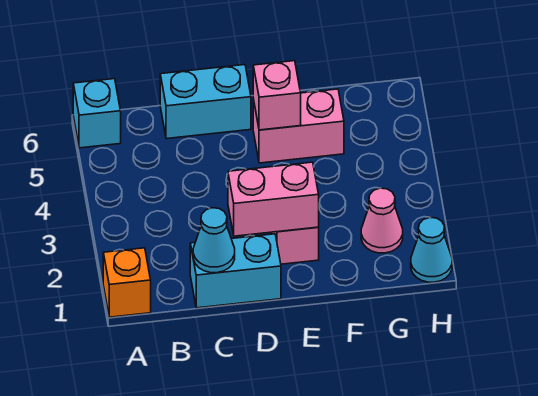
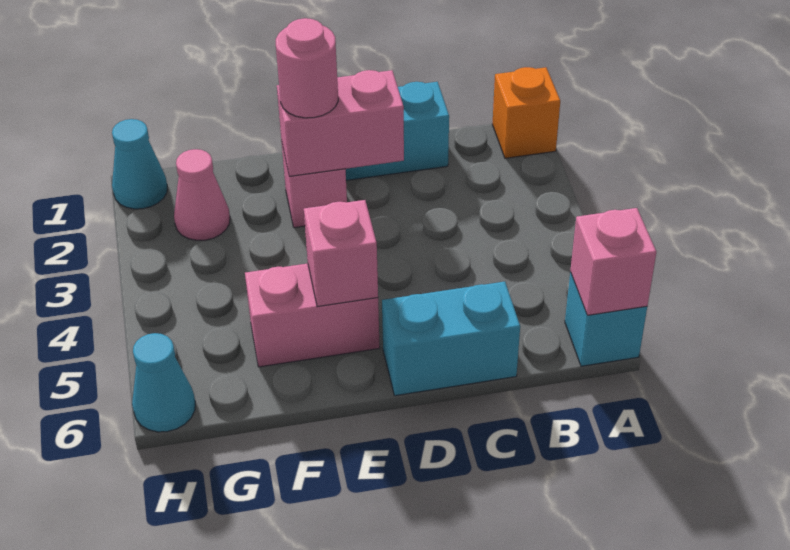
none -> pink brick A6 level 2
cyan cone C1 level 2 -> cyan cone H6 level 1
none -> pink round brick E2 level 3

